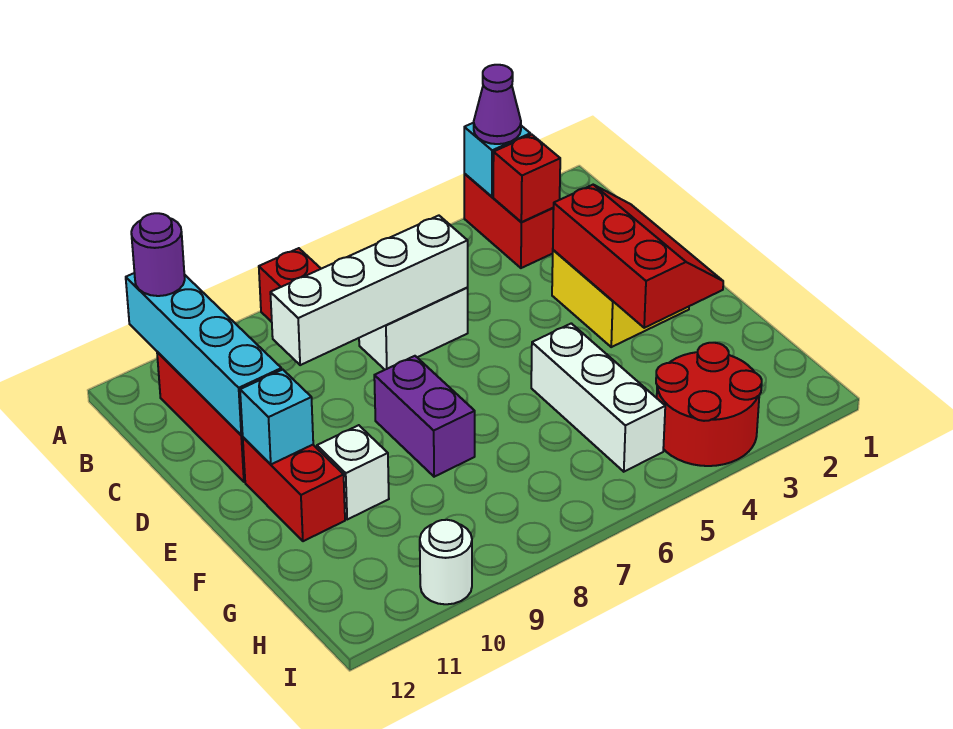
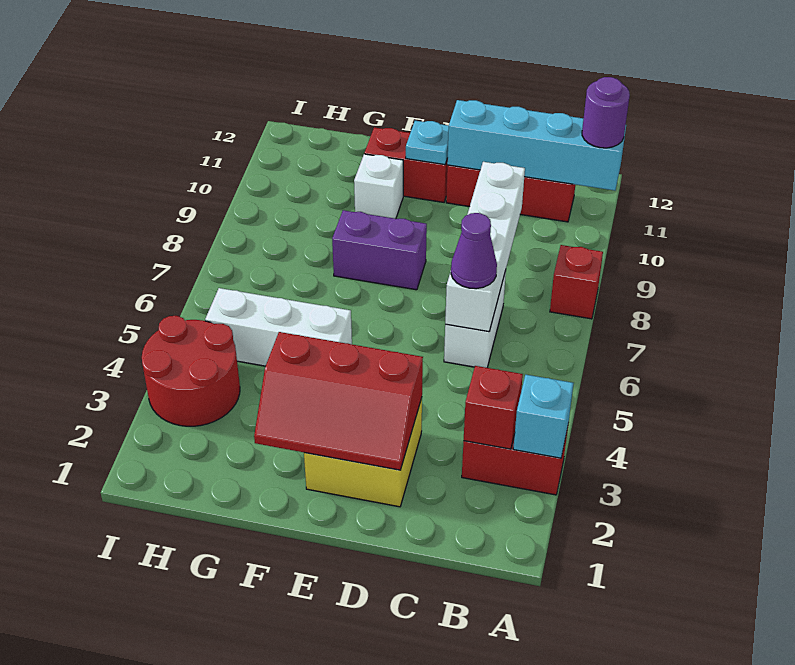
purple cone A3 level 3 -> purple cone C6 level 3
cyan brick E11 level 2 -> cyan plate E11 level 2
white round brick I10 level 1 -> none

